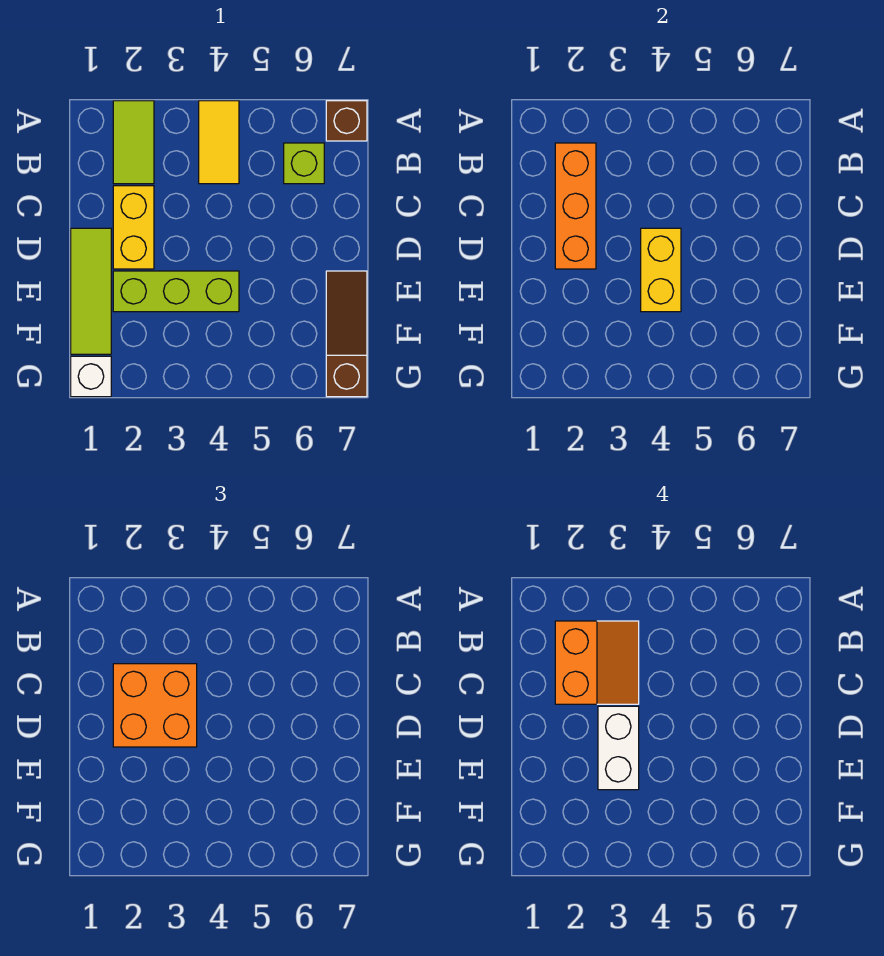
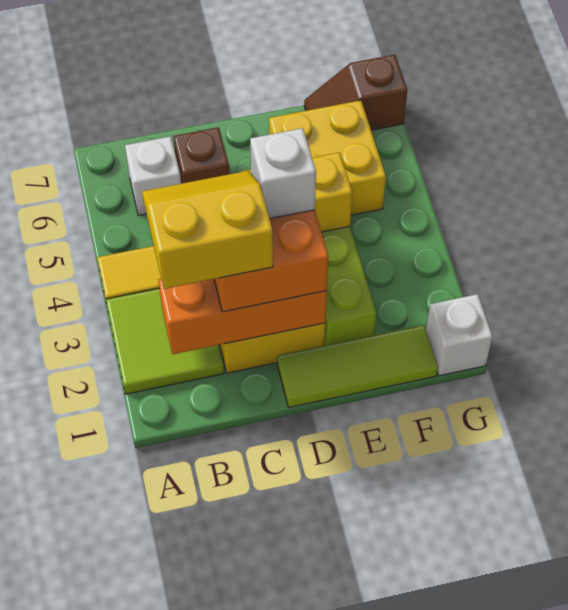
lime tile A2:B2 level 1 -> lime tile A2:B3 level 1
brown brick A7 level 1 -> brown brick C6 level 1
orange slope B2:C3 level 4 top 2 -> yellow slope B2:C3 level 4 top 2
lime brick B6 level 1 -> white brick B6 level 1
white brick D3:E3 level 4 -> white brick D3 level 4
none -> yellow brick E5:F6 level 1
brown slope E7:G7 level 1 top G -> brown slope F7:G7 level 1 top G

